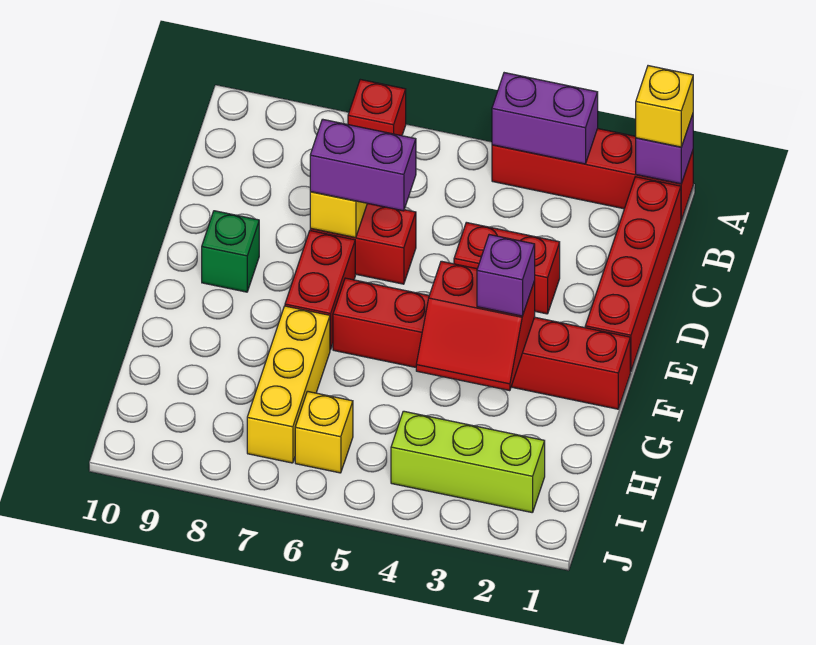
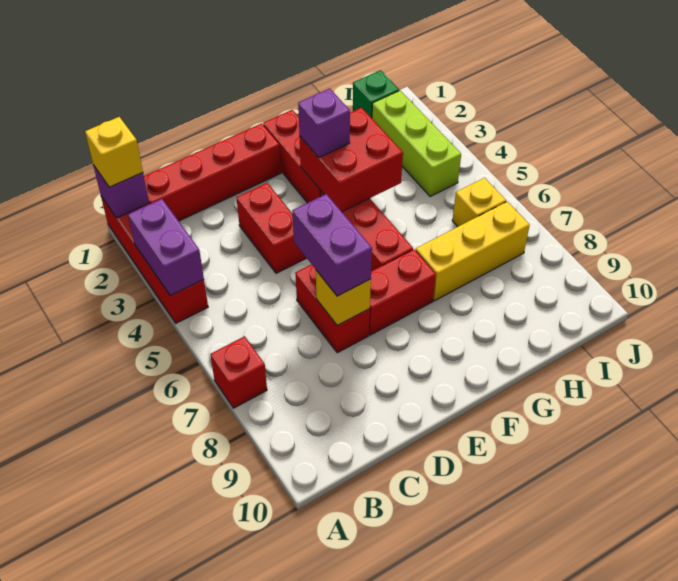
green brick E9 level 1 -> green brick I1 level 1
red slope F3:G4 level 2 top F -> red brick F3:G4 level 2

